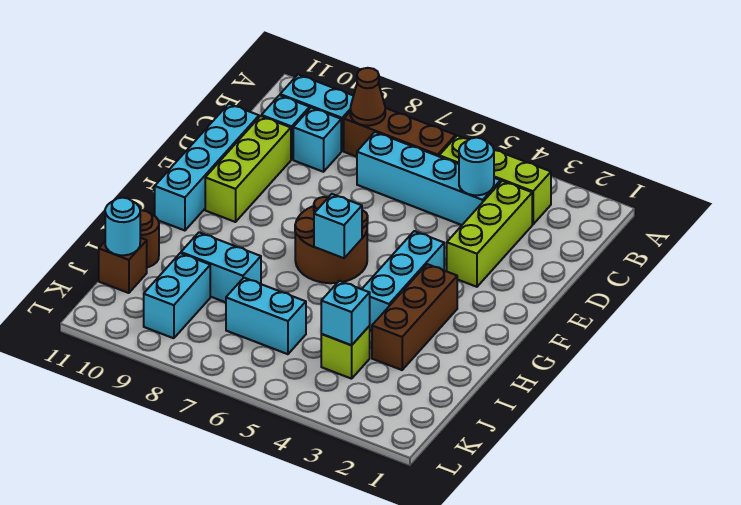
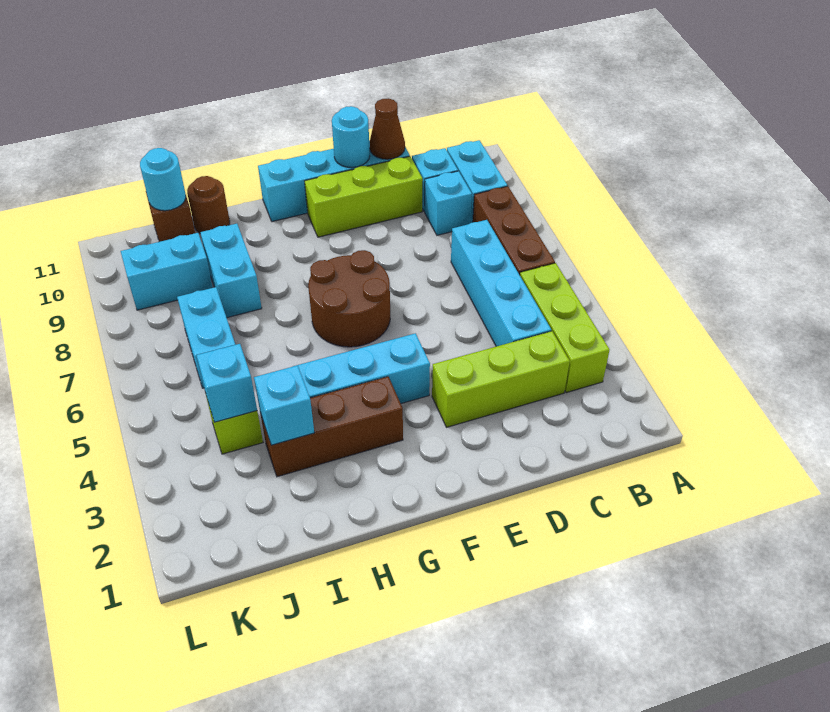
brown cone B8 level 2 -> brown cone D11 level 2
cyan round brick C4 level 2 -> cyan round brick E11 level 2
cyan brick G6 level 2 -> cyan brick I3 level 2

